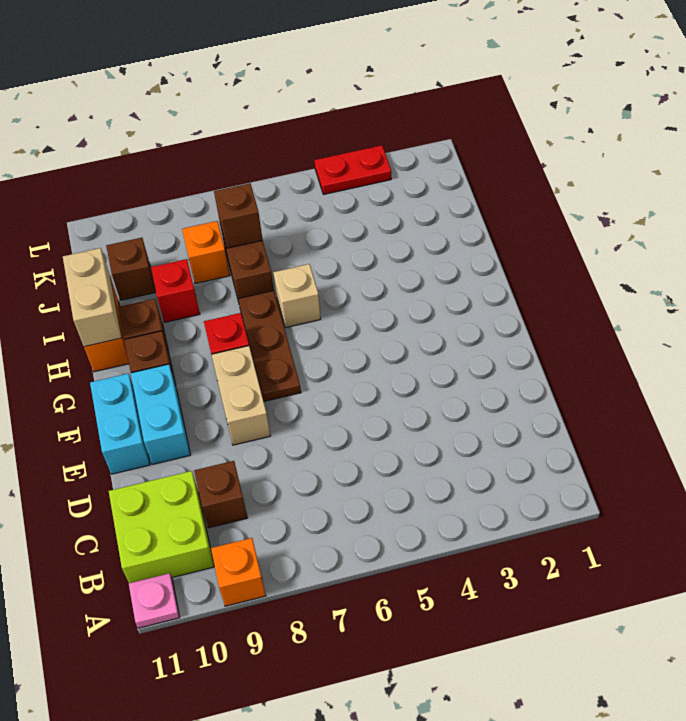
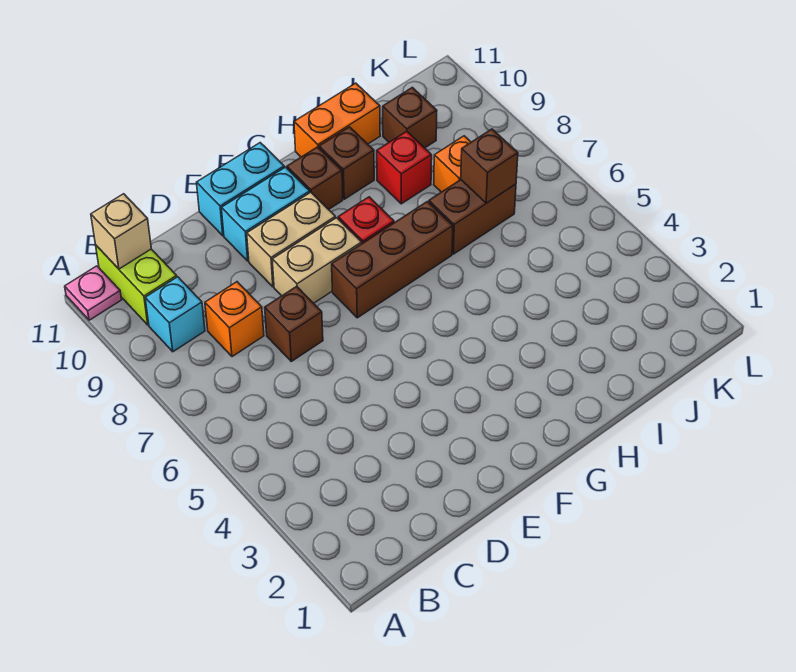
orange brick A9 level 1 -> orange brick C8 level 1
none -> cyan brick B9 level 1
lime brick B10:C11 level 1 -> lime brick B10:B11 level 1
brown brick C9 level 1 -> brown brick D7 level 1
brown plate F7:H7 level 1 -> brown brick F7:H7 level 1
tan brick H6 level 1 -> tan brick B11 level 2
tan brick H11:I11 level 2 -> tan brick E9:F9 level 1
red plate L3:L4 level 1 -> none

